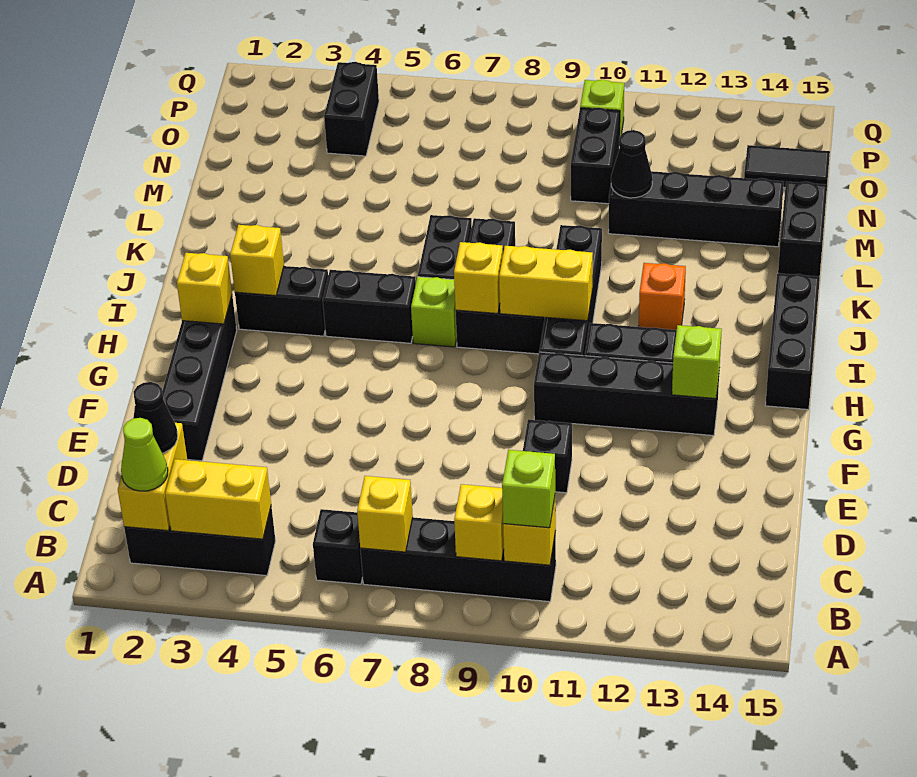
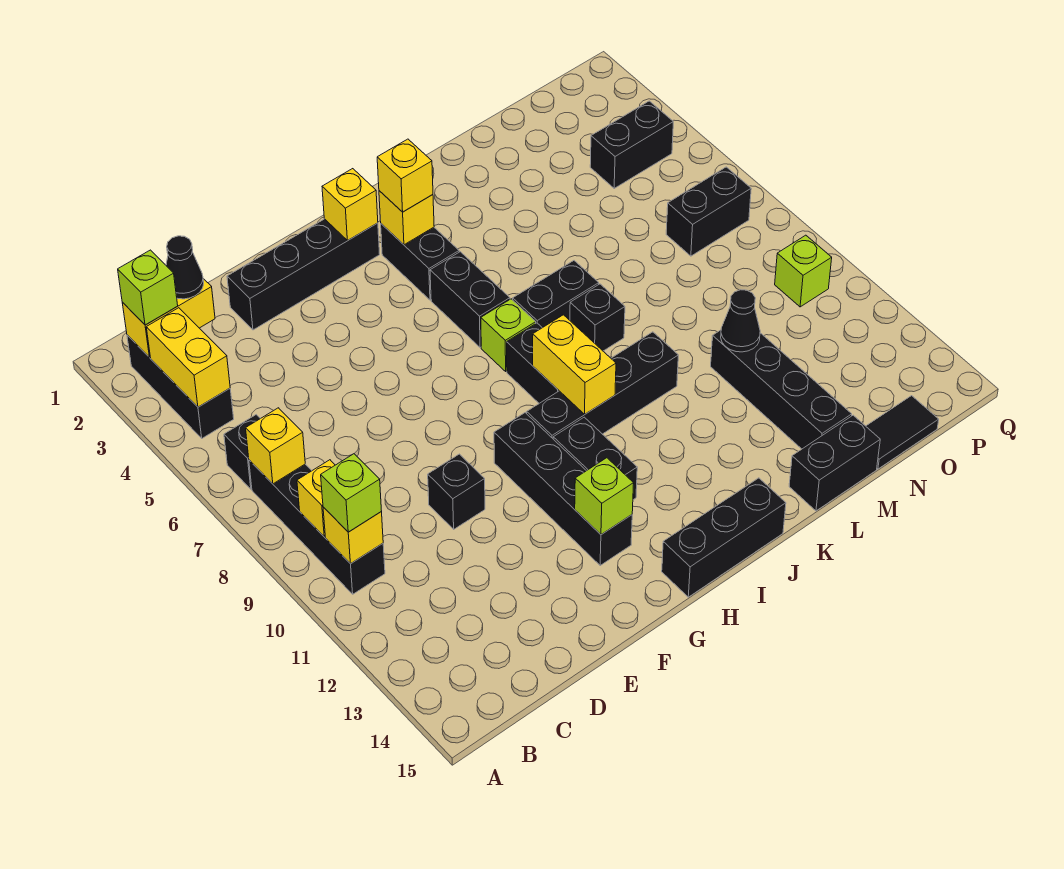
lime cone B2 level 3 -> lime brick B2 level 3
yellow brick I8 level 2 -> yellow brick I3 level 3
orange brick J12 level 1 -> none
black brick N10:O10 level 1 -> black brick O7:P7 level 1
black tile O14:O15 level 1 -> black tile N15:O15 level 1

